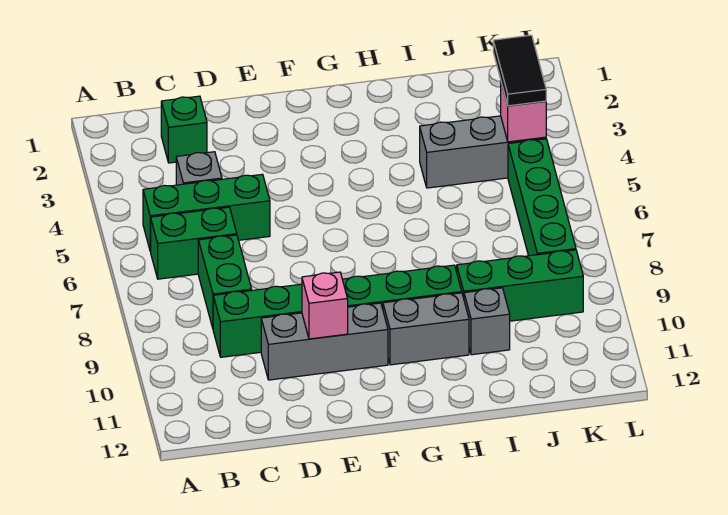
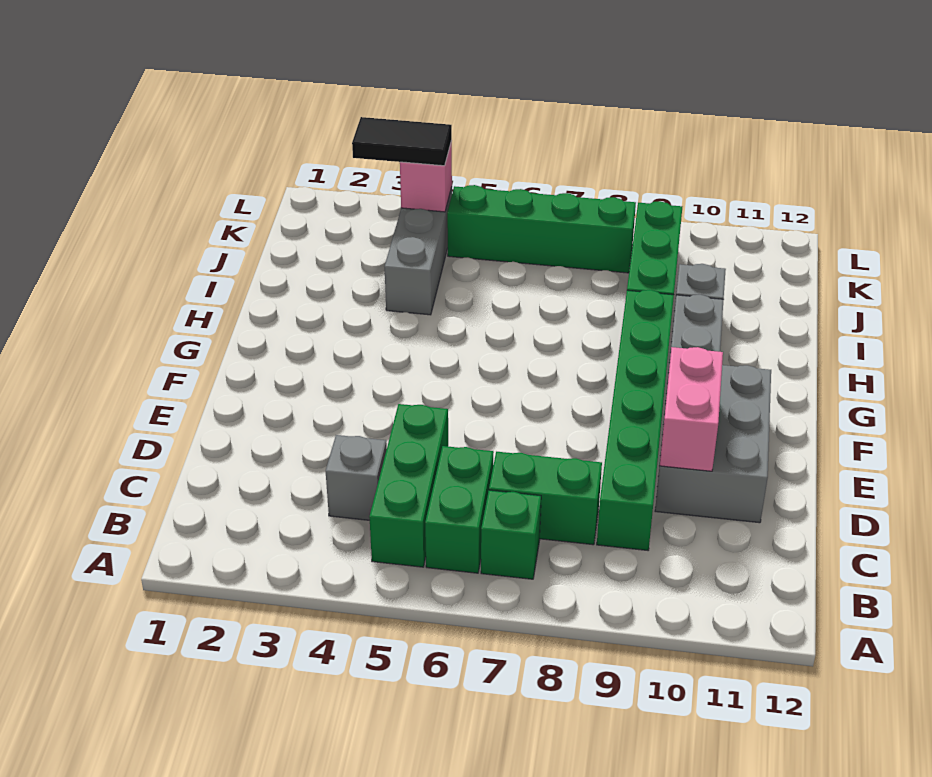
green brick C2 level 1 -> green brick B7 level 1
grey brick D10:F10 level 1 -> grey brick D10:F11 level 1
pink brick E10 level 2 -> pink brick D10:E10 level 2

